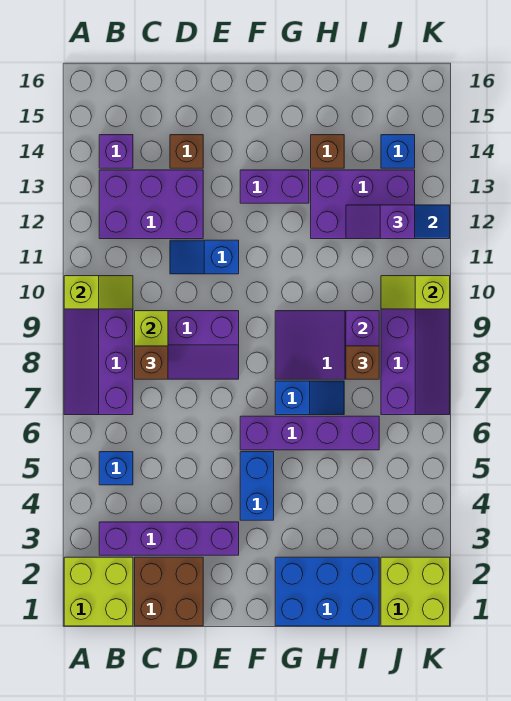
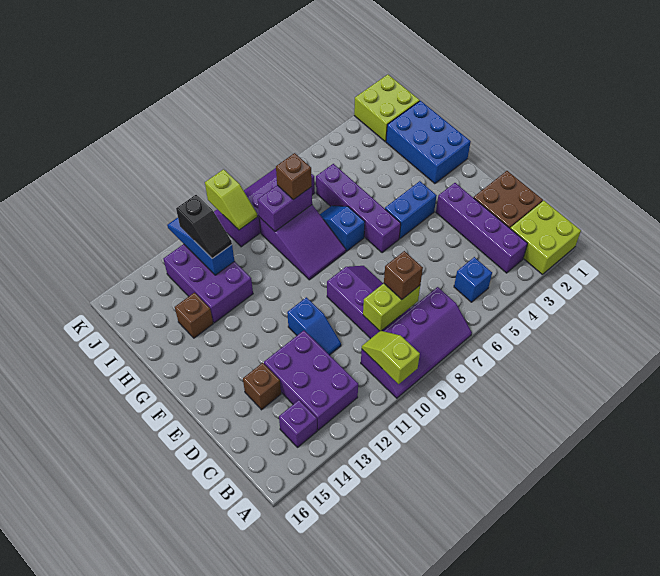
purple brick F13:G13 level 1 -> none
purple slope I12:J12 level 3 top J -> black slope I12:J12 level 3 top J
blue brick J14 level 1 -> none

